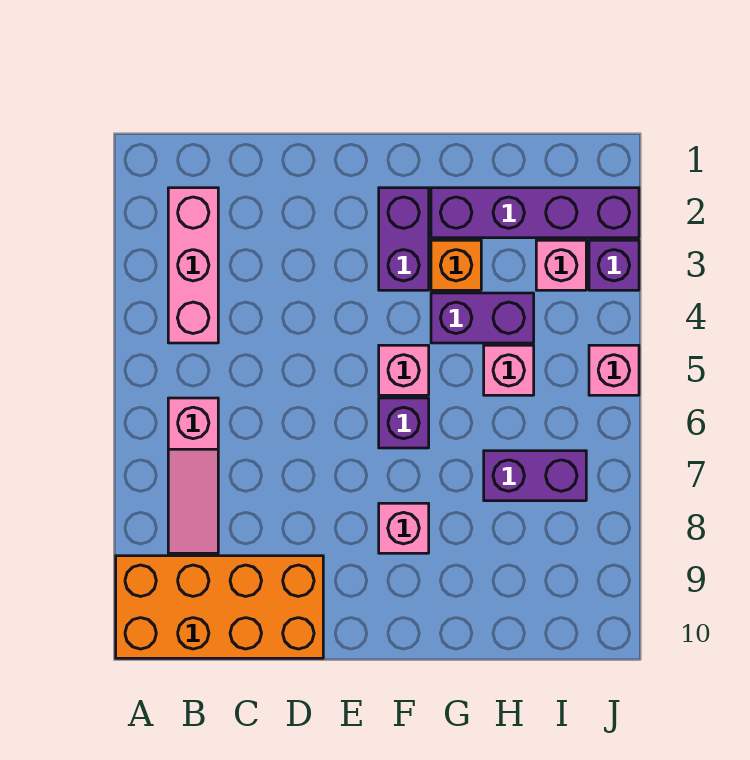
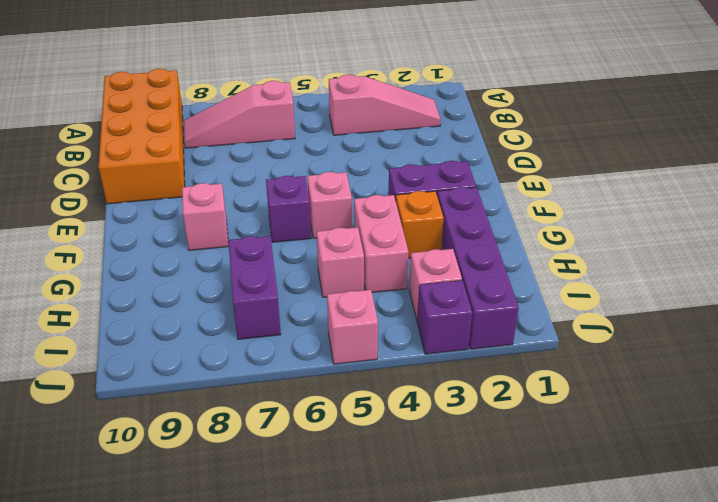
pink brick B2:B4 level 1 -> pink slope B2:B4 level 1 top 4
purple brick G4:H4 level 1 -> pink brick G4:H4 level 1

